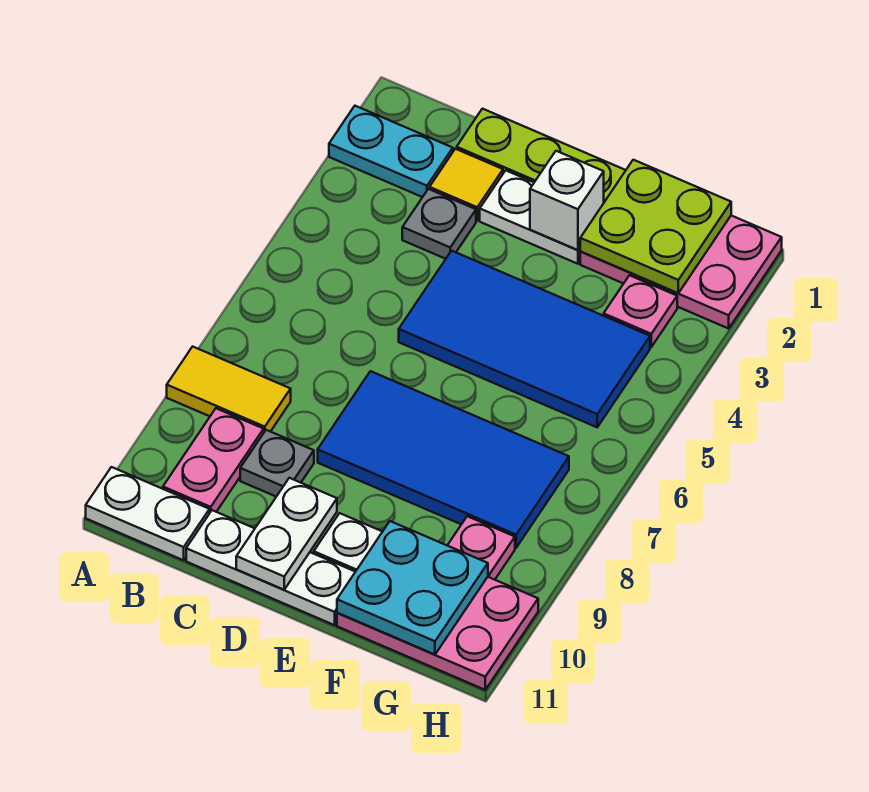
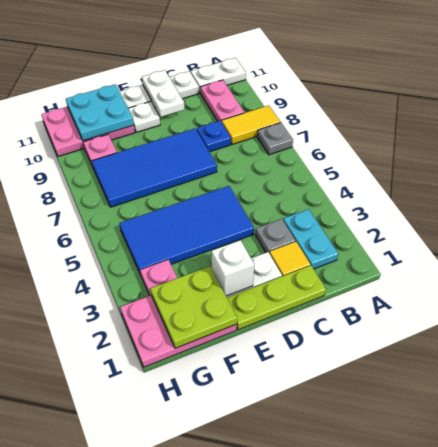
cyan plate A2:B2 level 1 -> cyan plate B2:B3 level 1
none -> blue plate C8 level 1
grey plate C9 level 1 -> grey plate A7 level 1

